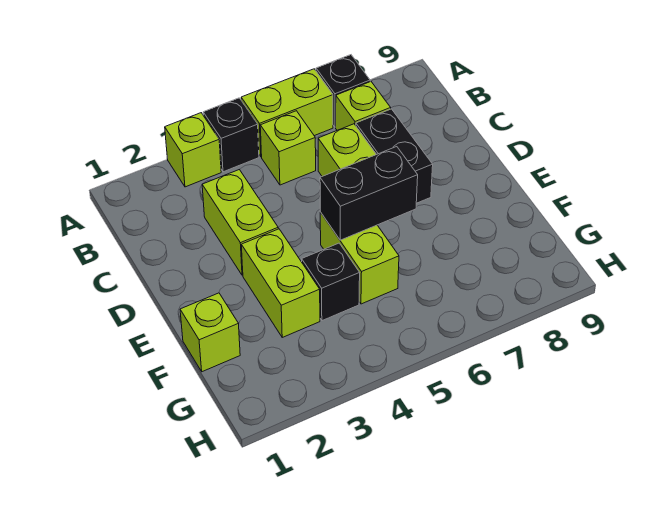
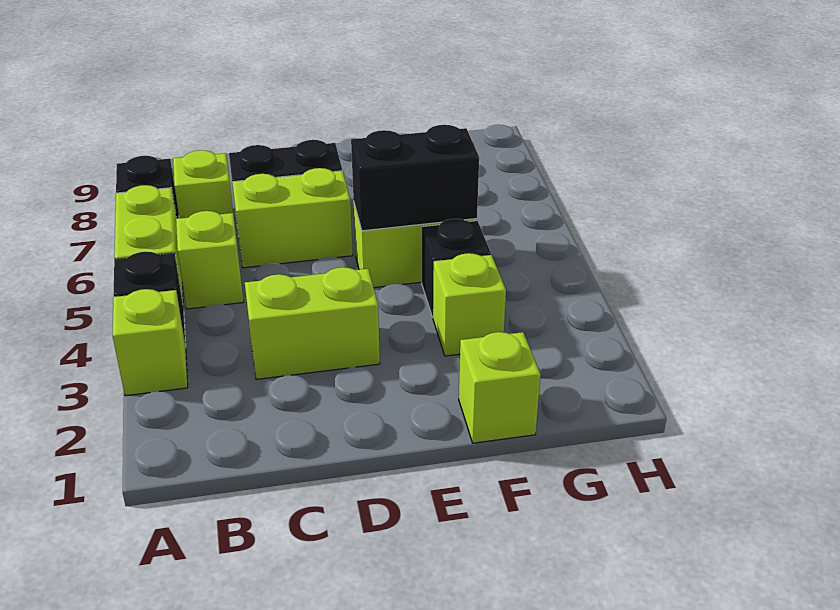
lime brick E3:F3 level 1 -> lime brick F3 level 1
black brick E5:E6 level 2 -> black brick E5:F5 level 2

